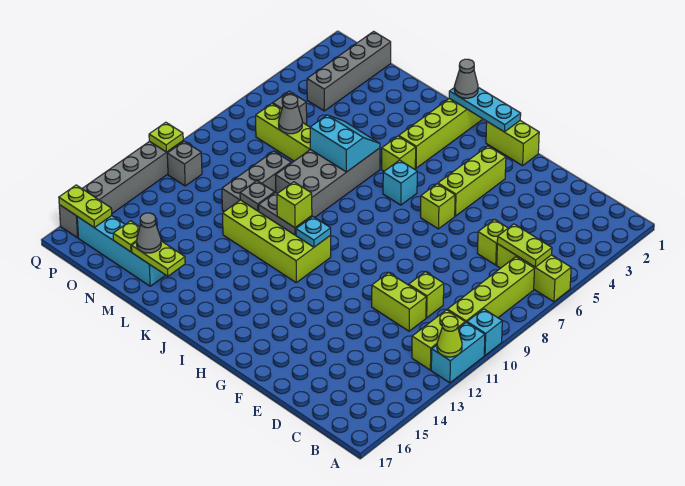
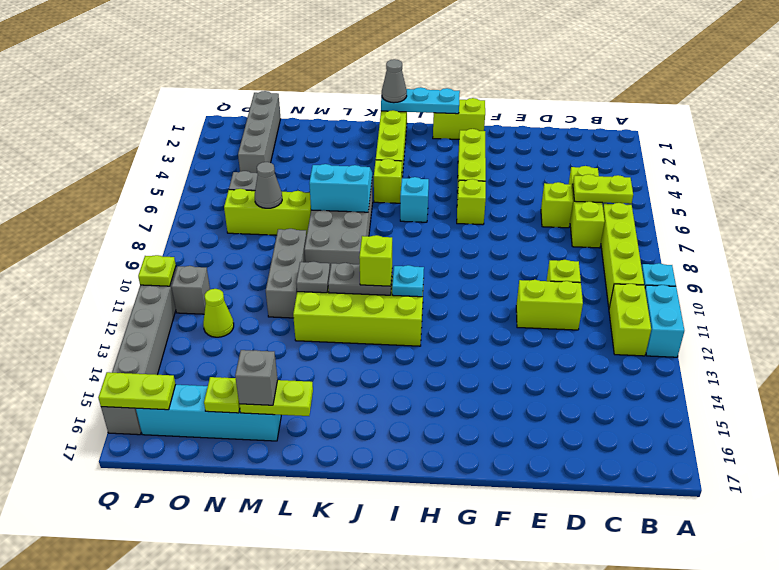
lime brick A6:C6 level 1 -> lime brick C5:C7 level 1
lime cone A12 level 2 -> lime cone O12 level 1
grey cone M16 level 3 -> grey brick M16 level 3

